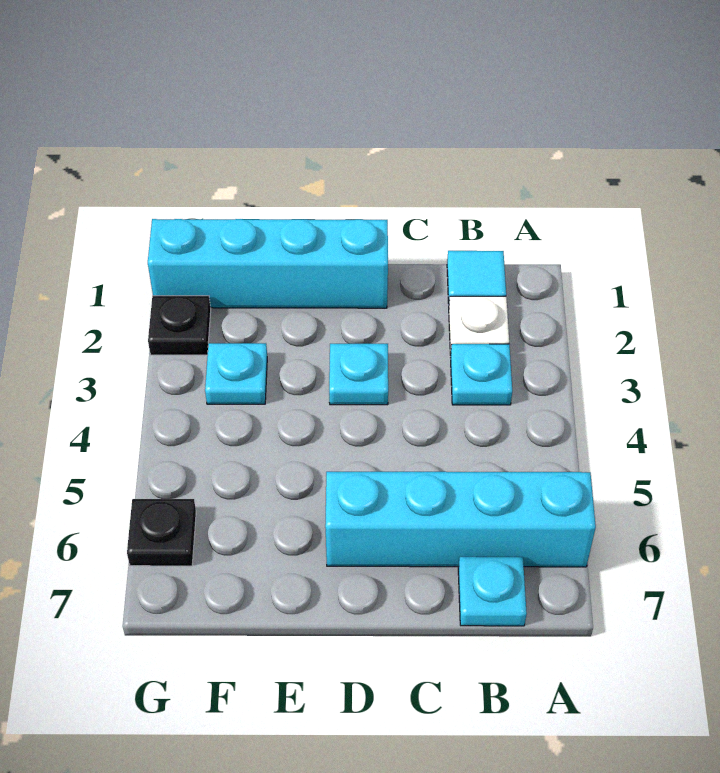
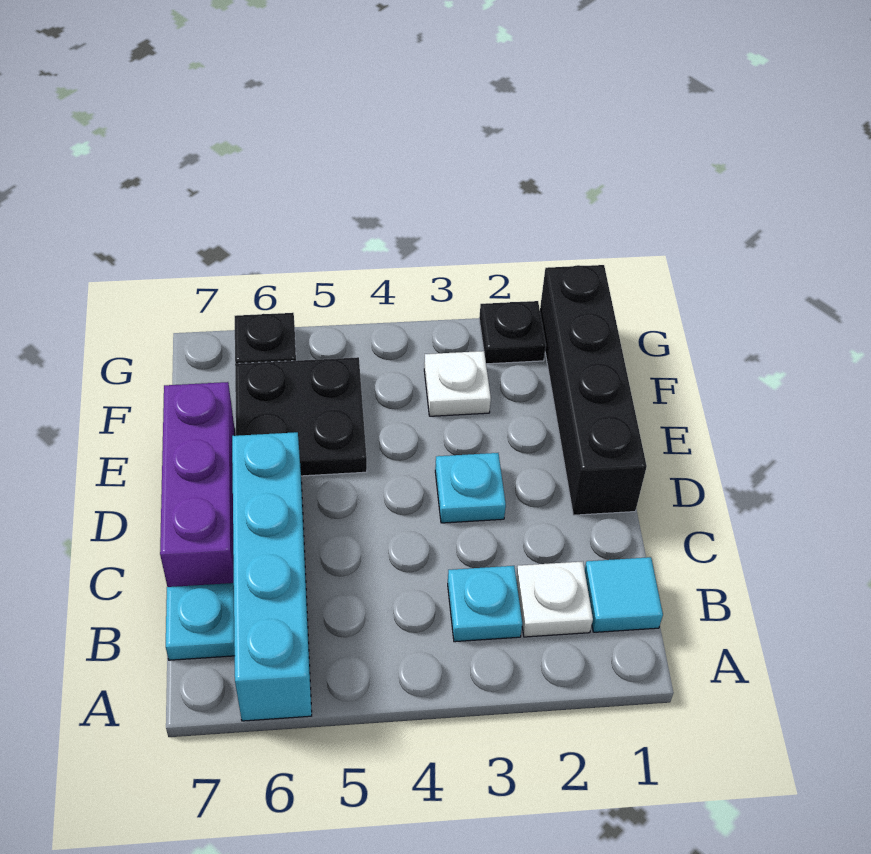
none -> purple brick C7:E7 level 1
cyan brick D1:G1 level 1 -> black brick D1:G1 level 1
none -> black plate E5:F6 level 1
cyan plate F3 level 1 -> white plate F3 level 1

